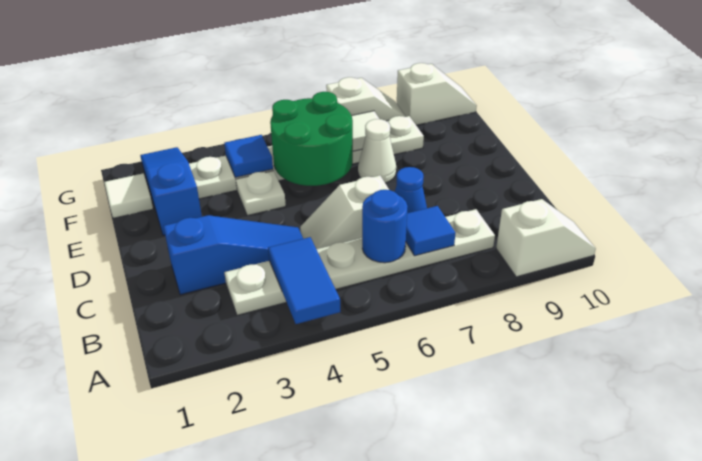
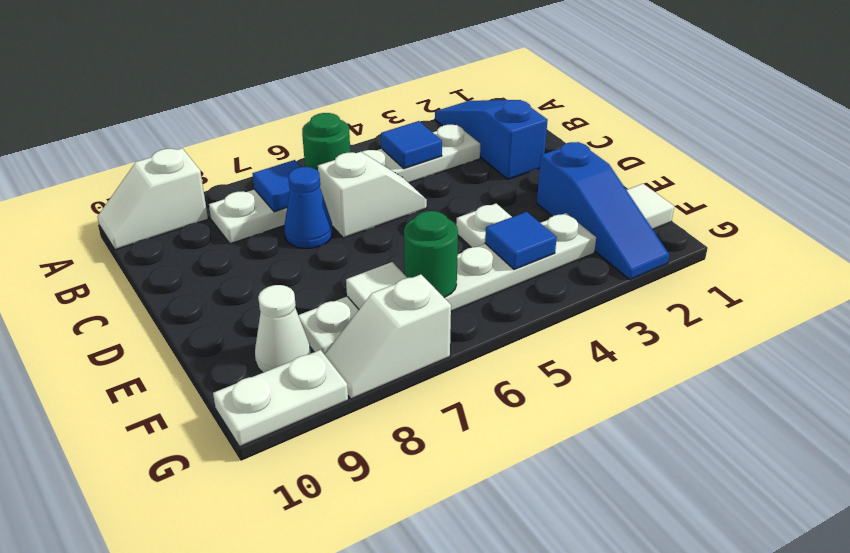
blue tile A4:B4 level 2 -> blue tile B4 level 2
blue round brick B6 level 2 -> green round brick B6 level 2
blue slope C2:C4 level 1 top 2 -> blue slope A2:C2 level 1 top C
green round brick E5:F6 level 2 -> green round brick F6 level 2
white cone E7 level 1 -> white cone F9 level 1
white slope G9:G10 level 1 top 9 -> white plate G9:G10 level 1

